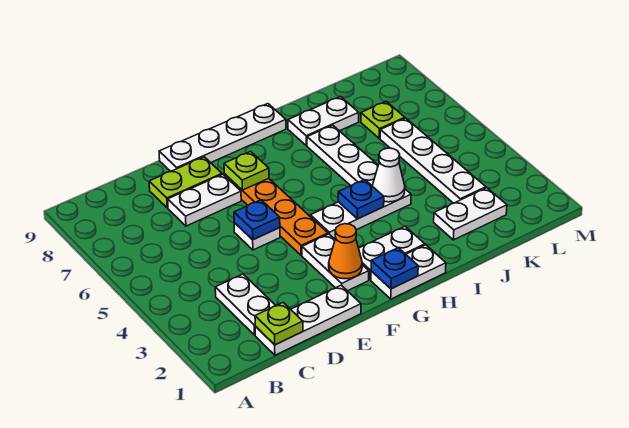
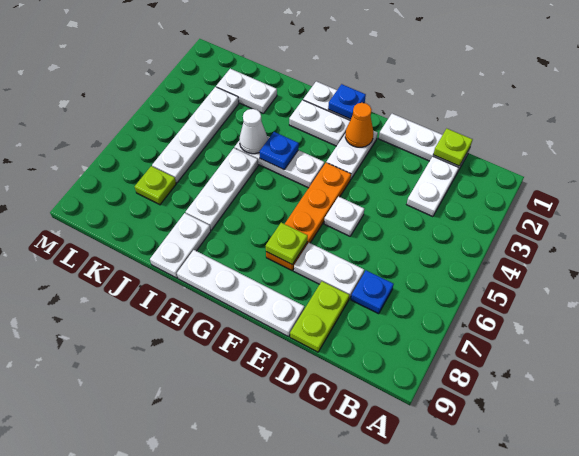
lime plate D8:E8 level 1 -> lime plate D8:D9 level 1
blue plate E5 level 2 -> blue plate C7 level 1
white plate I8:J8 level 1 -> white plate I8:I9 level 1

